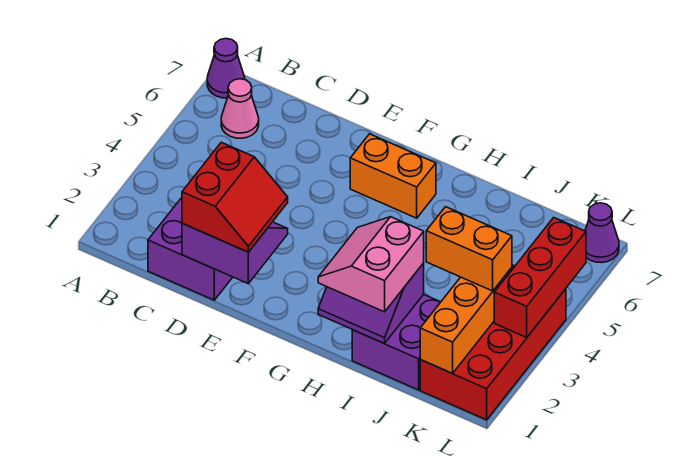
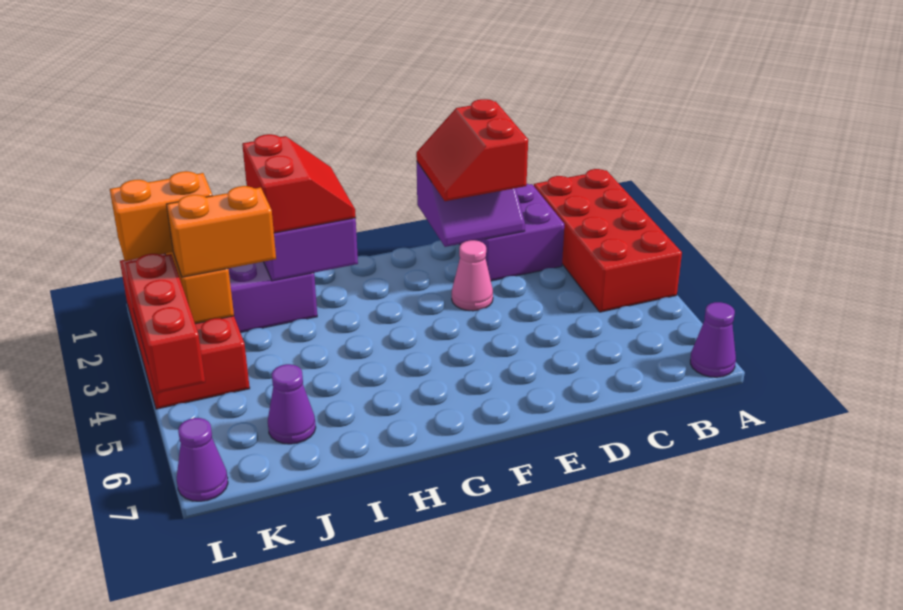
none -> red brick A1:B4 level 1
pink cone B6 level 1 -> pink cone E3 level 1
orange brick F6:G6 level 1 -> orange brick K2:L2 level 3
pink slope H1:I2 level 3 top I -> red slope H1:I2 level 3 top I
none -> purple cone J6 level 1

